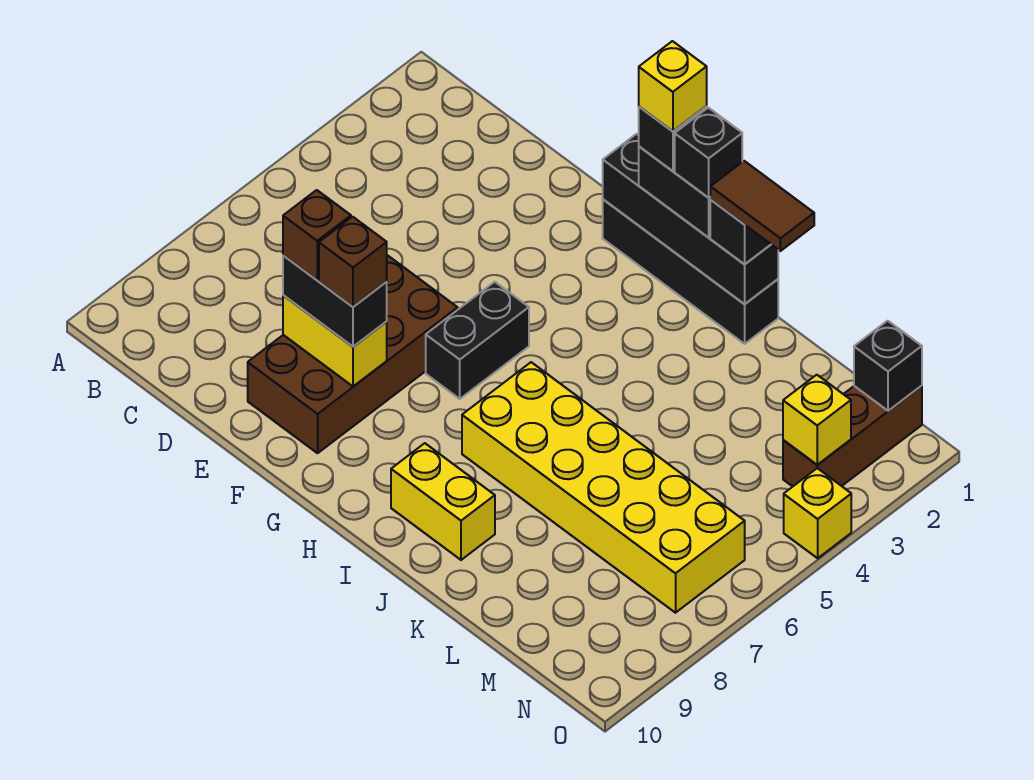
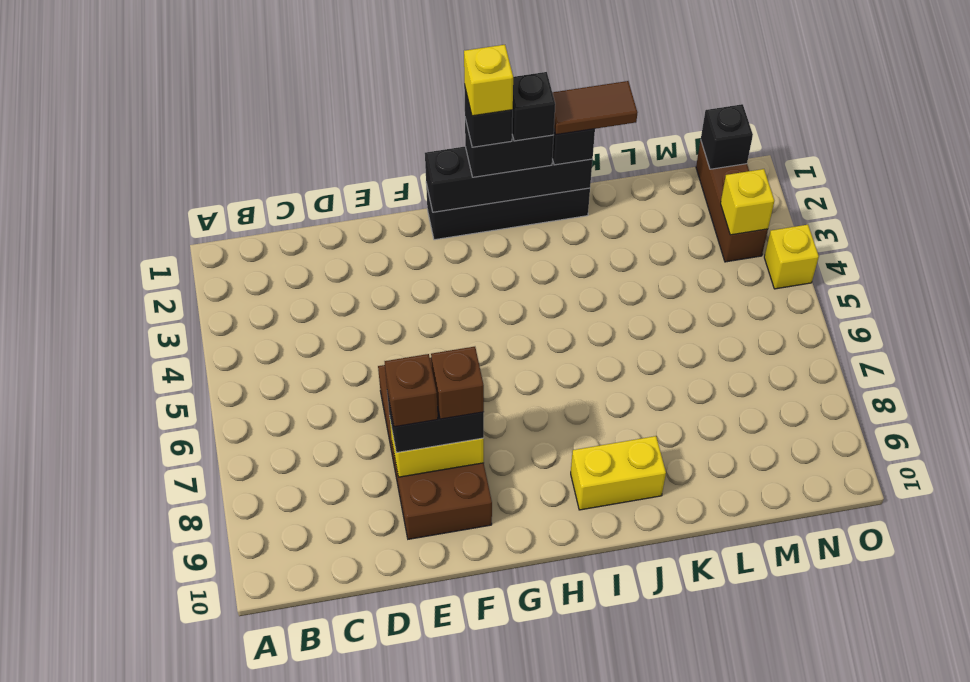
black brick G5:G6 level 1 -> none
yellow brick I6:N7 level 1 -> none

